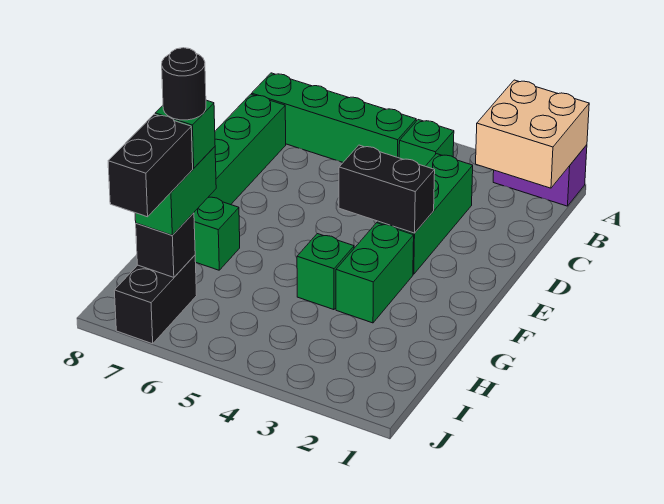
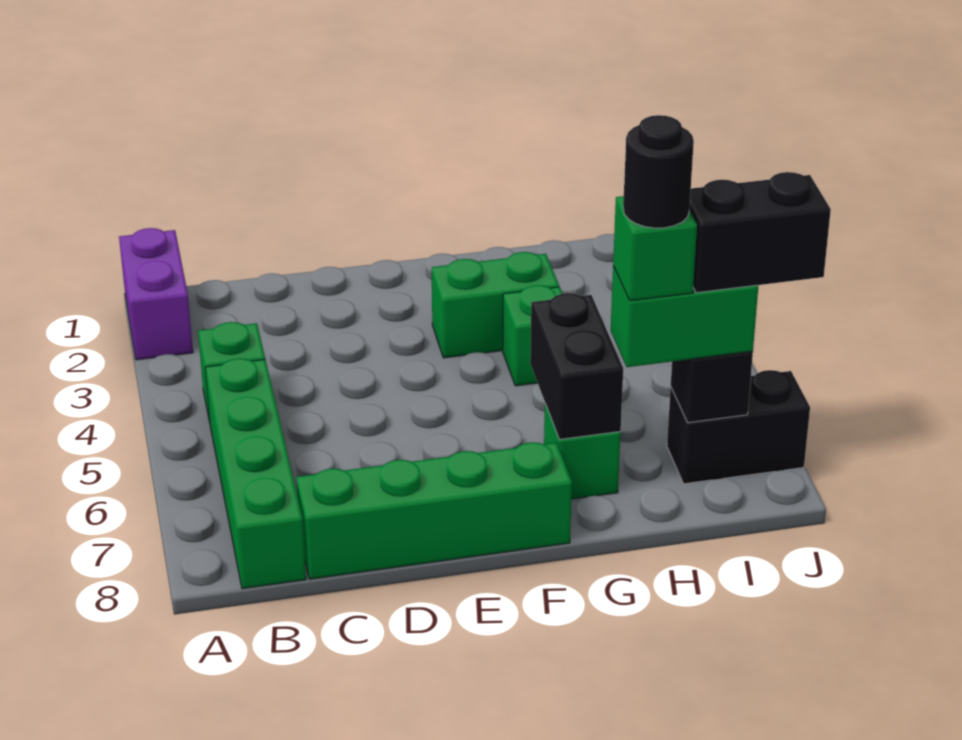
tan brick A1:B2 level 2 -> none
green brick C3:E3 level 1 -> none
black brick E3:E4 level 2 -> black brick G6:G7 level 2

